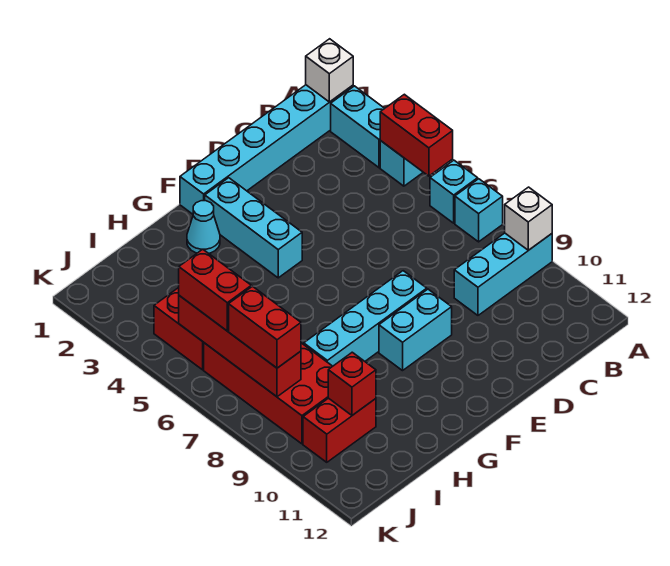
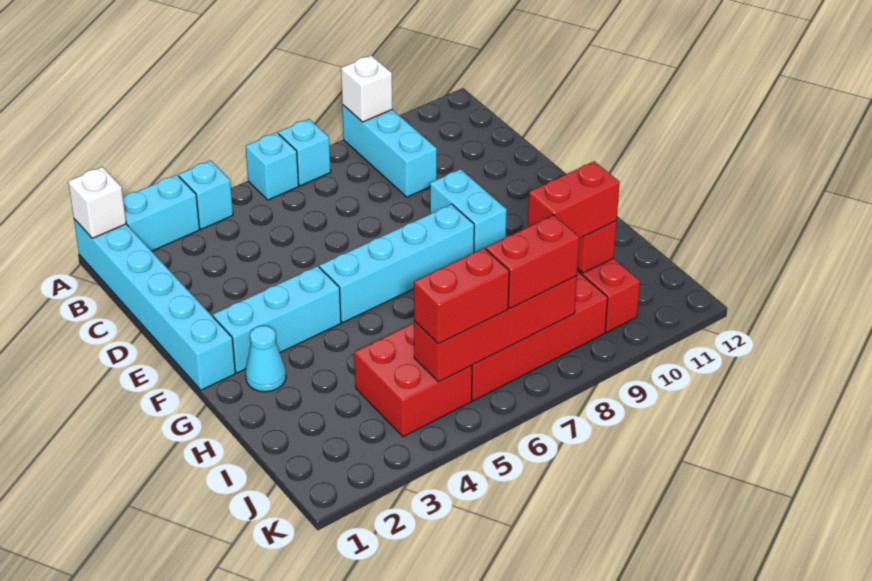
red brick A4:A5 level 2 -> red brick I9:I10 level 3
cyan brick E8:H8 level 1 -> cyan brick F5:F8 level 1

